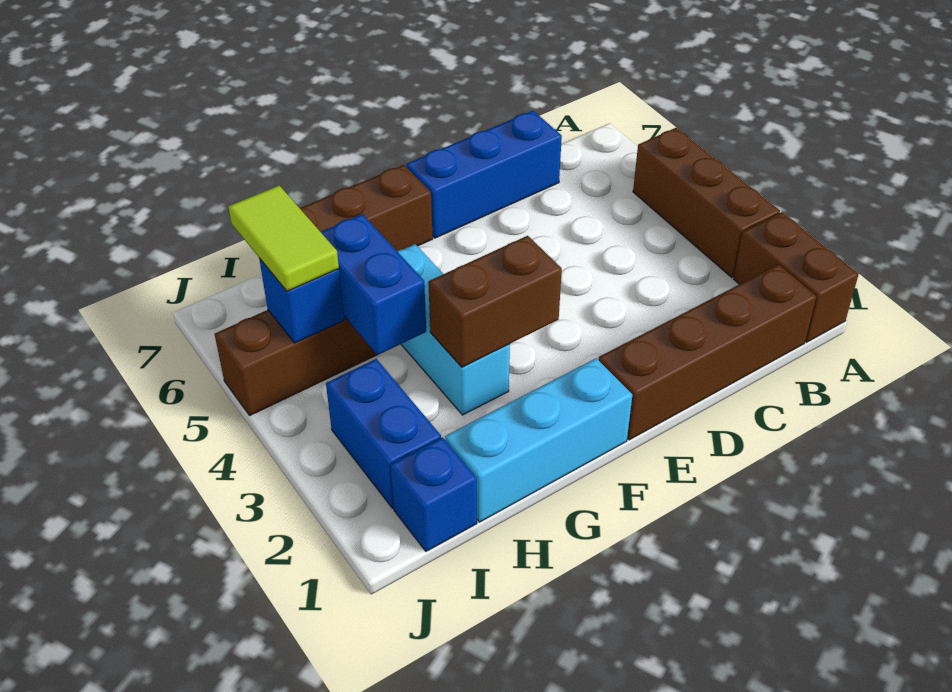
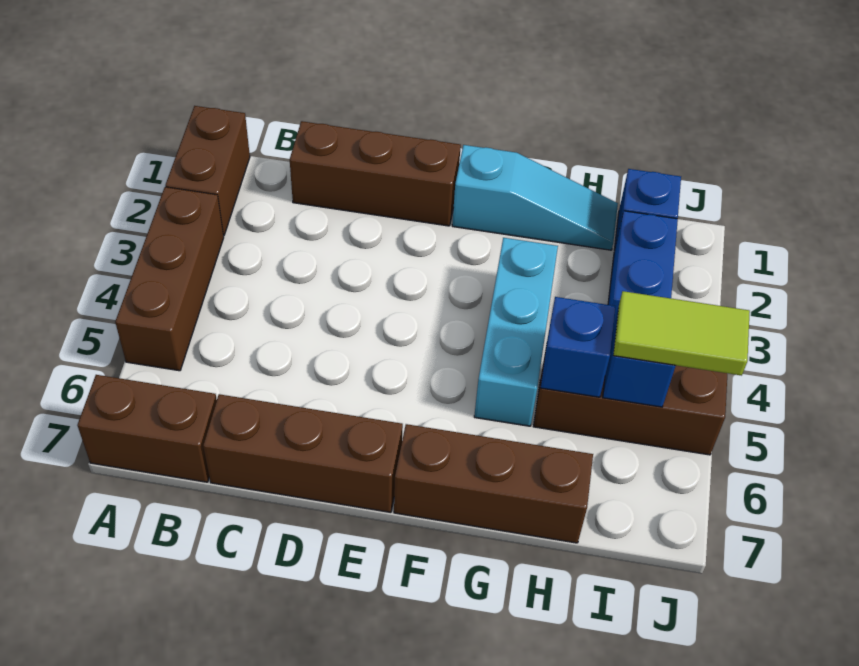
brown brick B1:E1 level 1 -> brown brick C1:E1 level 1
blue brick C7:E7 level 1 -> brown brick C7:E7 level 1
cyan brick F1:H1 level 1 -> cyan slope F1:H1 level 1 top F
brown brick F3:G3 level 2 -> brown brick A7:B7 level 1
blue brick H4:H5 level 2 -> blue brick H5 level 2
lime tile I5:I6 level 3 -> lime tile I5:J5 level 3

